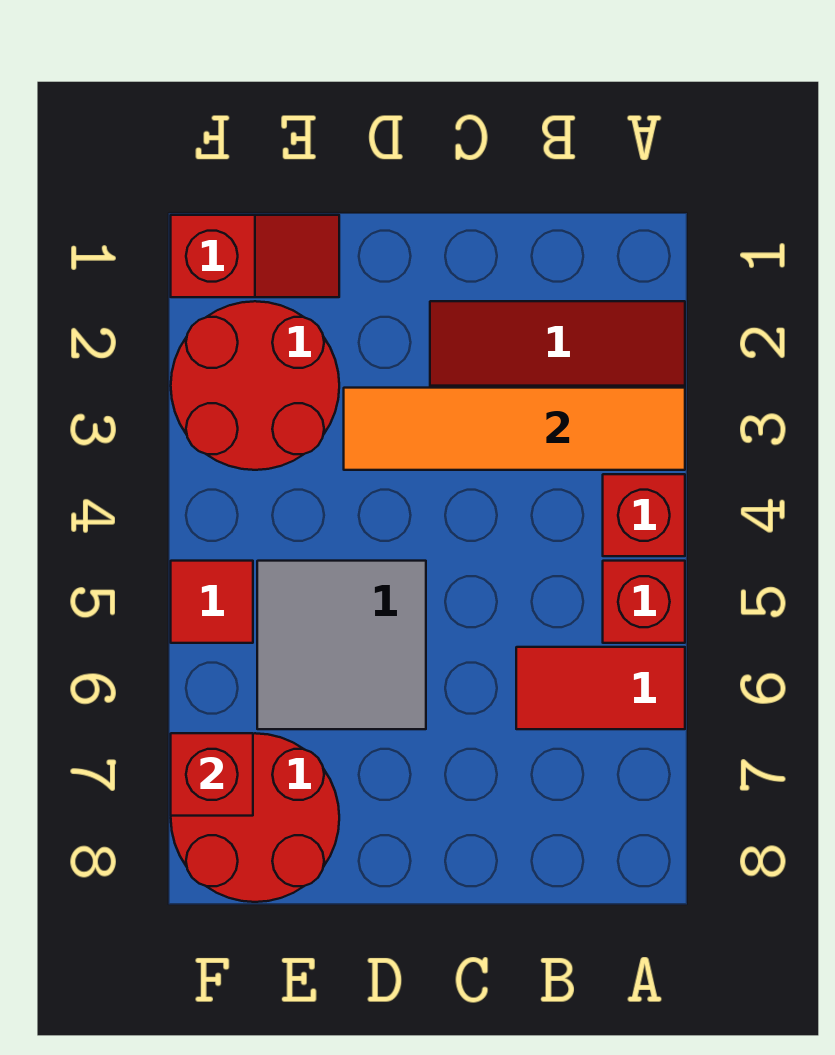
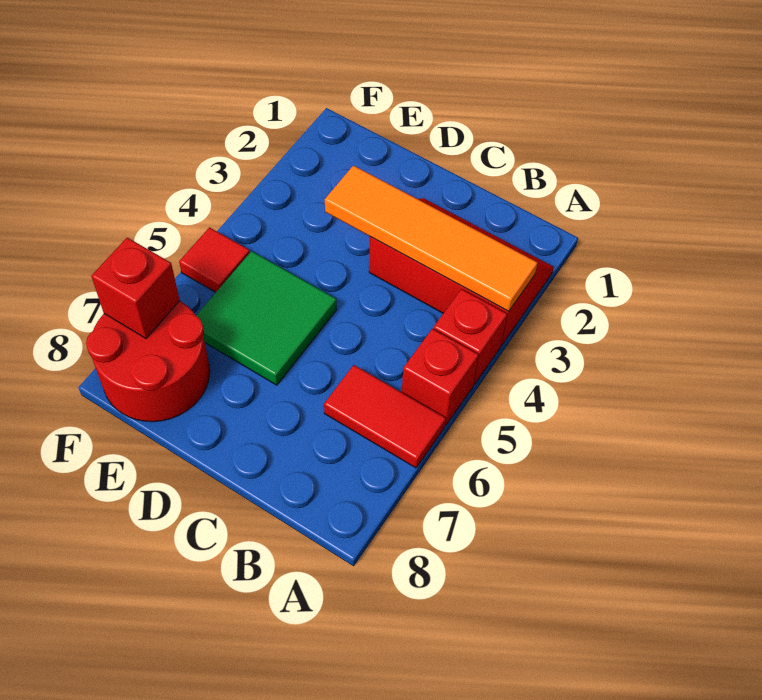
grey tile D5:E6 level 1 -> green tile D5:E6 level 1
red slope E1:F1 level 1 top F -> none
red round brick E2:F3 level 1 -> none

